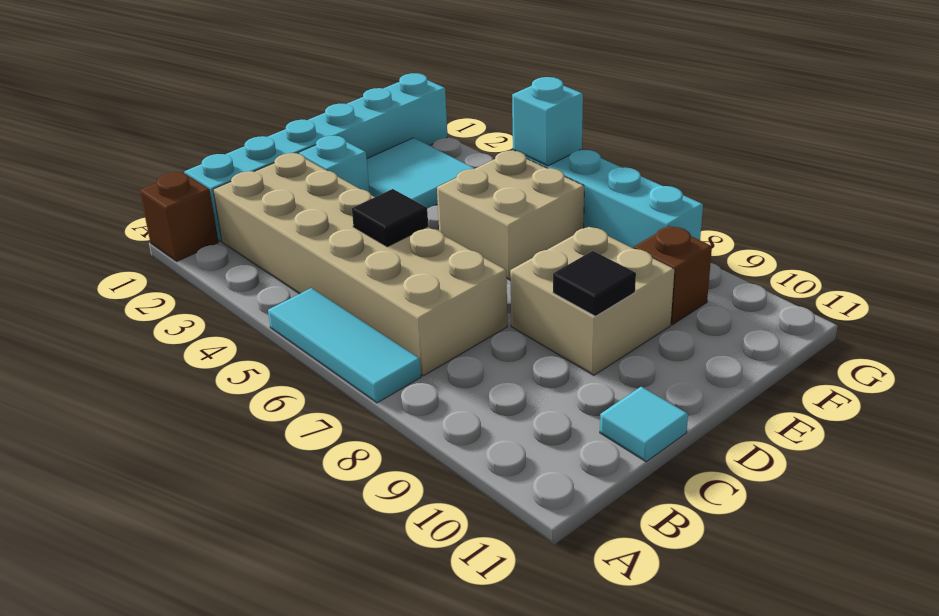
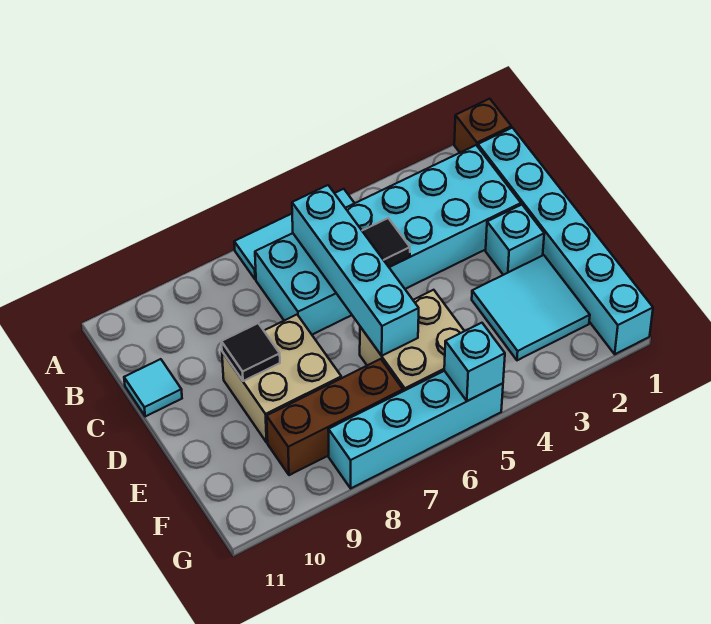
tan brick B2:C7 level 1 -> cyan brick B2:C7 level 1
none -> cyan brick B6:E6 level 2
brown brick F9 level 1 -> brown brick F7:F9 level 1

